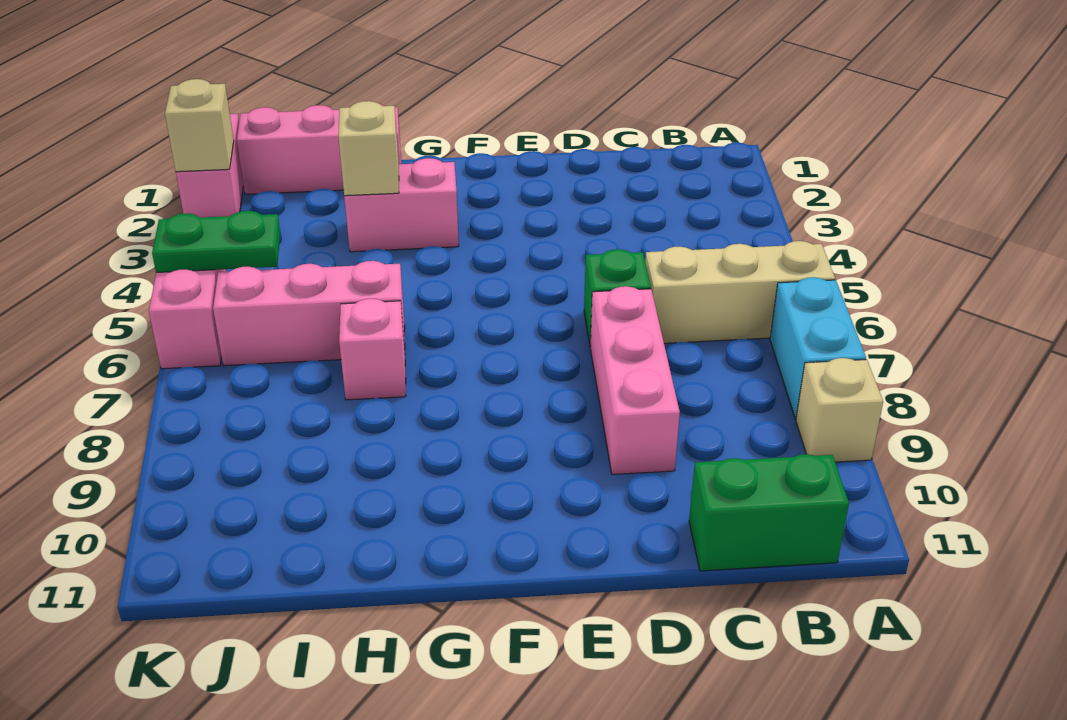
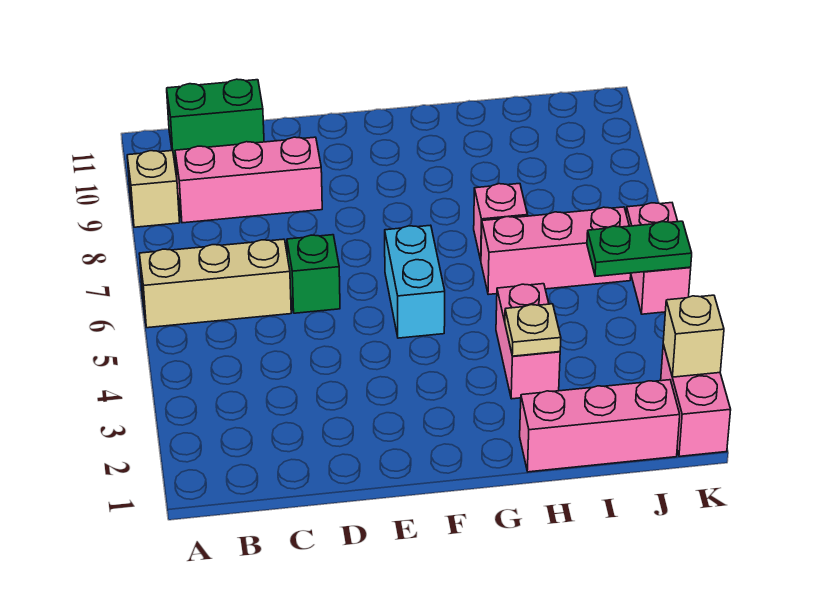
cyan brick A7:A8 level 1 -> cyan brick F5:F6 level 1
pink brick D7:D9 level 1 -> pink brick B9:D9 level 1
pink brick G3:H3 level 1 -> pink brick H3:H4 level 1
tan brick H3 level 2 -> tan plate H3 level 2

